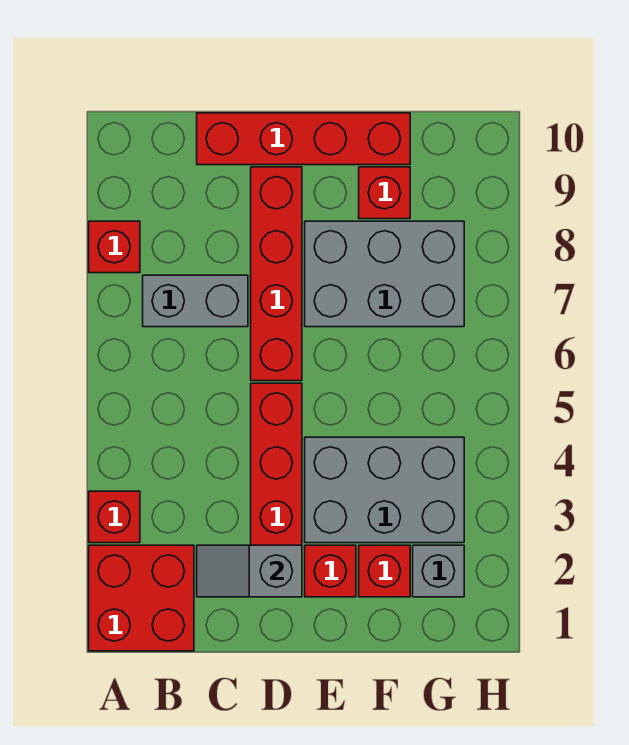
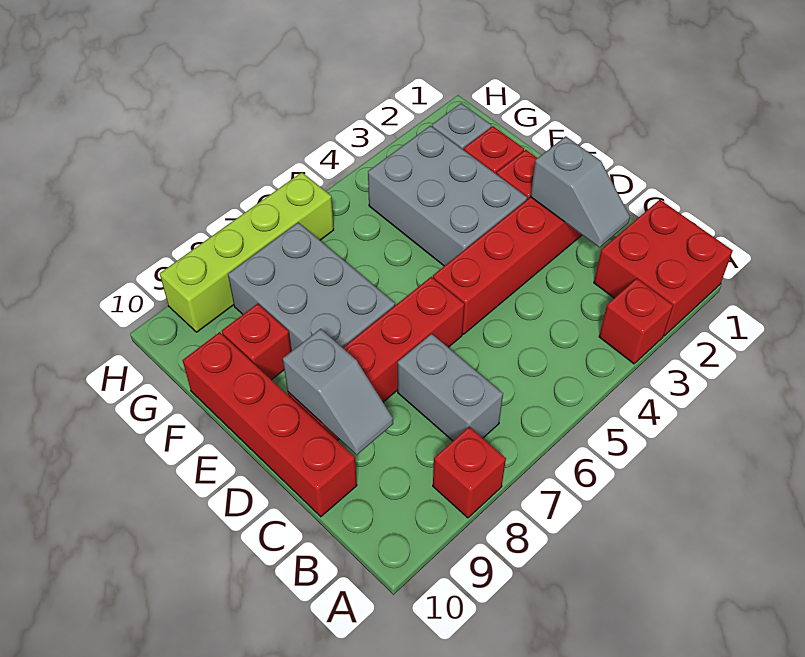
none -> grey slope C9:D9 level 2 top D
none -> lime brick H6:H9 level 1

